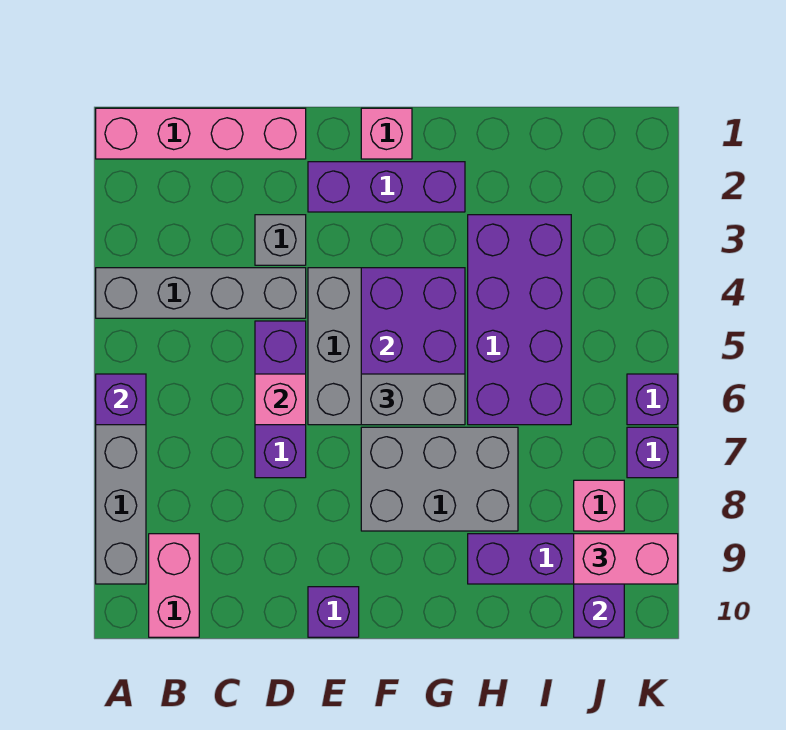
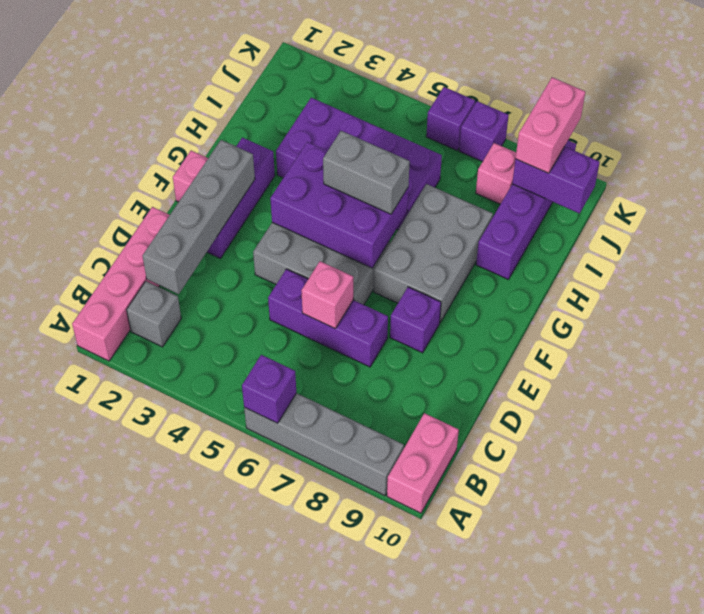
grey brick A4:D4 level 1 -> grey brick C2:F2 level 2
pink brick B9:B10 level 1 -> pink brick A10:B10 level 1
grey brick D3 level 1 -> grey brick B2 level 1
purple brick E10 level 1 -> purple brick E8 level 1
grey brick F6:G6 level 3 -> grey brick G5:G6 level 3

